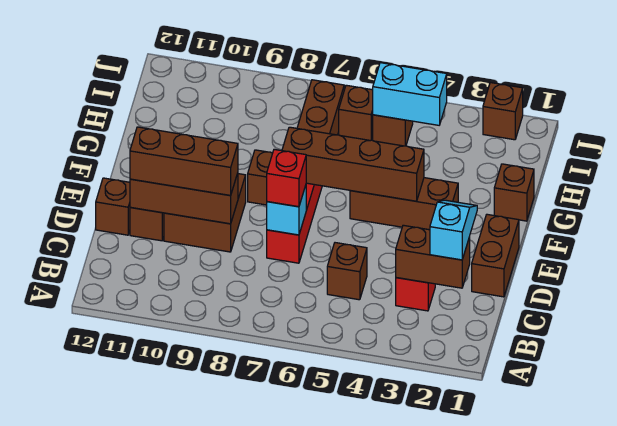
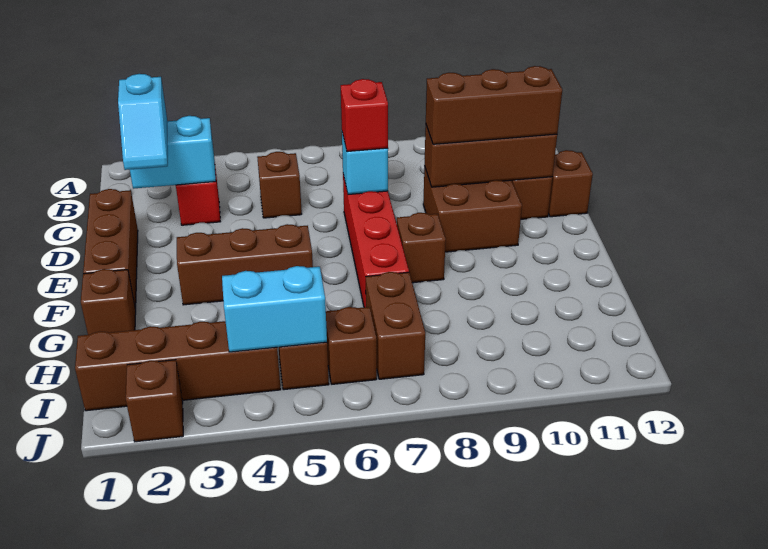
brown brick C2:C3 level 2 -> cyan brick C2:C3 level 2
brown brick D1:E1 level 1 -> brown brick D1:F1 level 1
brown brick F4:F7 level 2 -> brown brick I1:I4 level 1

